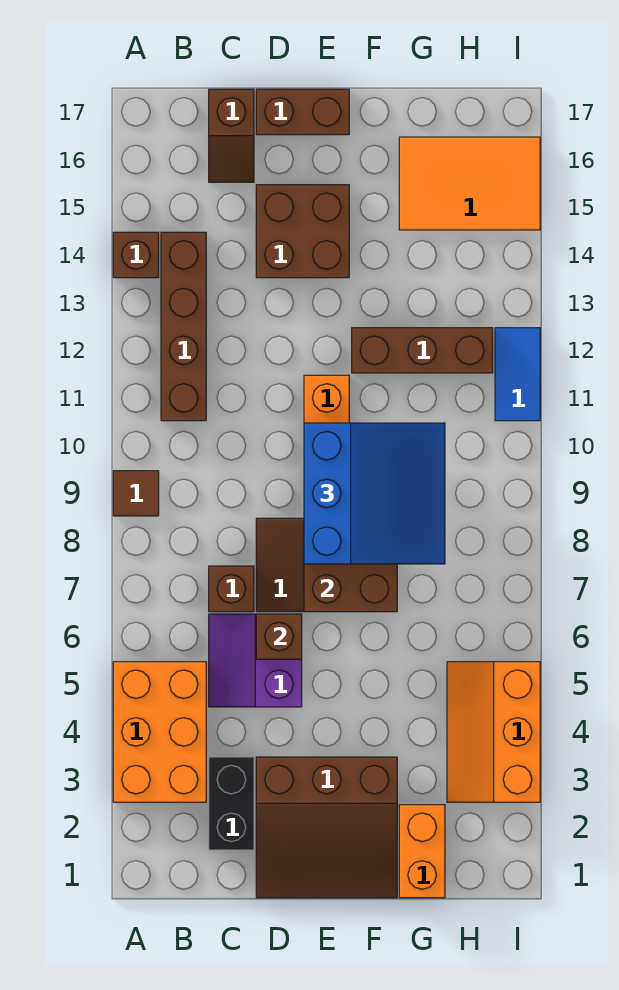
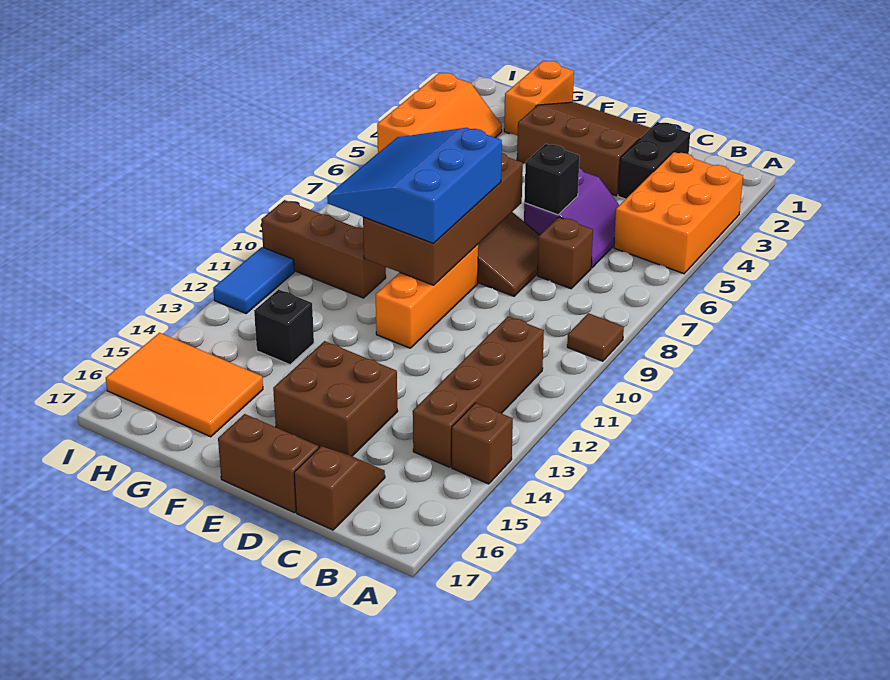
brown brick D6 level 2 -> black brick D6 level 2
brown brick F12:H12 level 1 -> brown brick G10:I10 level 1
none -> black brick G13 level 1

